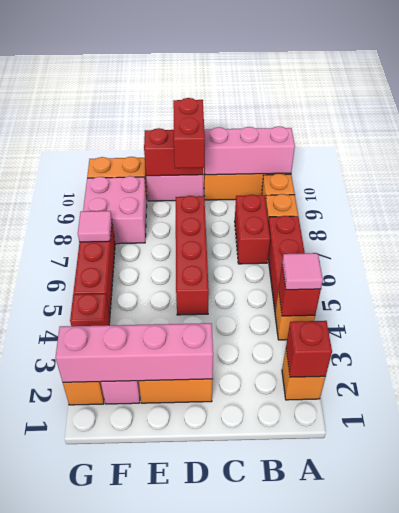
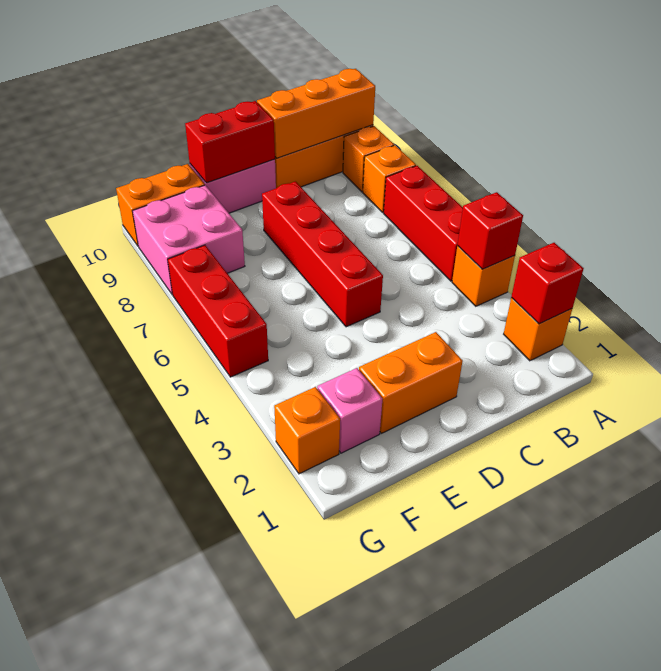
pink tile A4 level 3 -> none
pink brick A10:C10 level 2 -> orange brick A10:C10 level 2
red brick B7:B8 level 1 -> none
pink brick D2:G2 level 2 -> none
red brick D9:D10 level 3 -> none
red brick G4 level 1 -> none
pink tile G7 level 2 -> none

